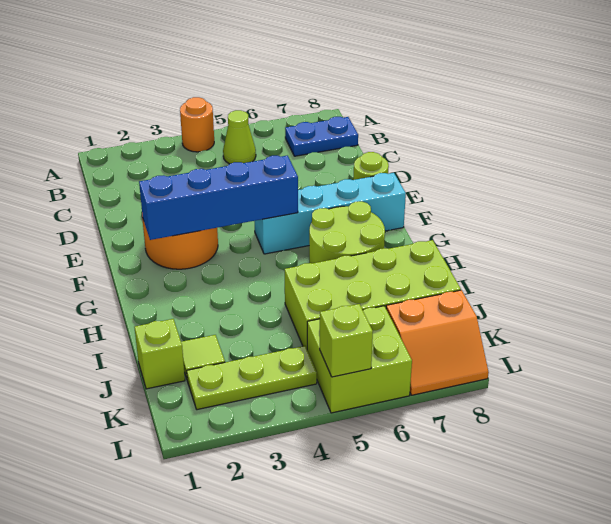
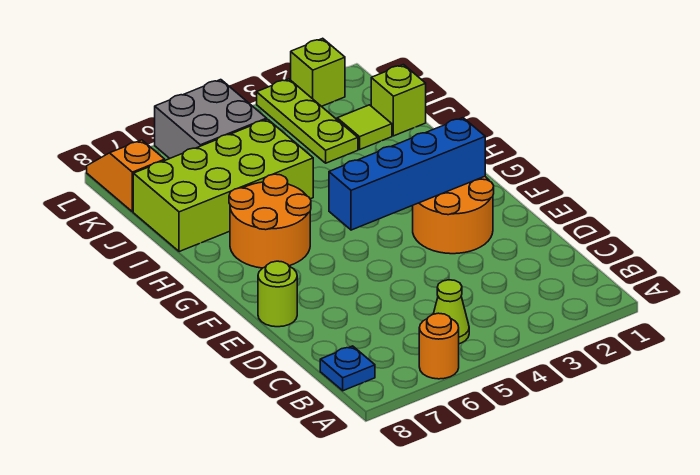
orange round brick A4 level 1 -> orange round brick A6 level 1
blue plate B7:B8 level 1 -> blue plate B8 level 1
cyan brick F5:F8 level 1 -> none
lime round brick G6:H7 level 1 -> orange round brick G6:H7 level 1
lime plate K2:K4 level 1 -> lime plate J3:L3 level 1
lime brick K5:L6 level 1 -> grey brick K5:L6 level 1
orange slope K7:L8 level 1 top K -> orange slope K8:L8 level 1 top K
lime brick L5 level 2 -> lime brick L2 level 1

